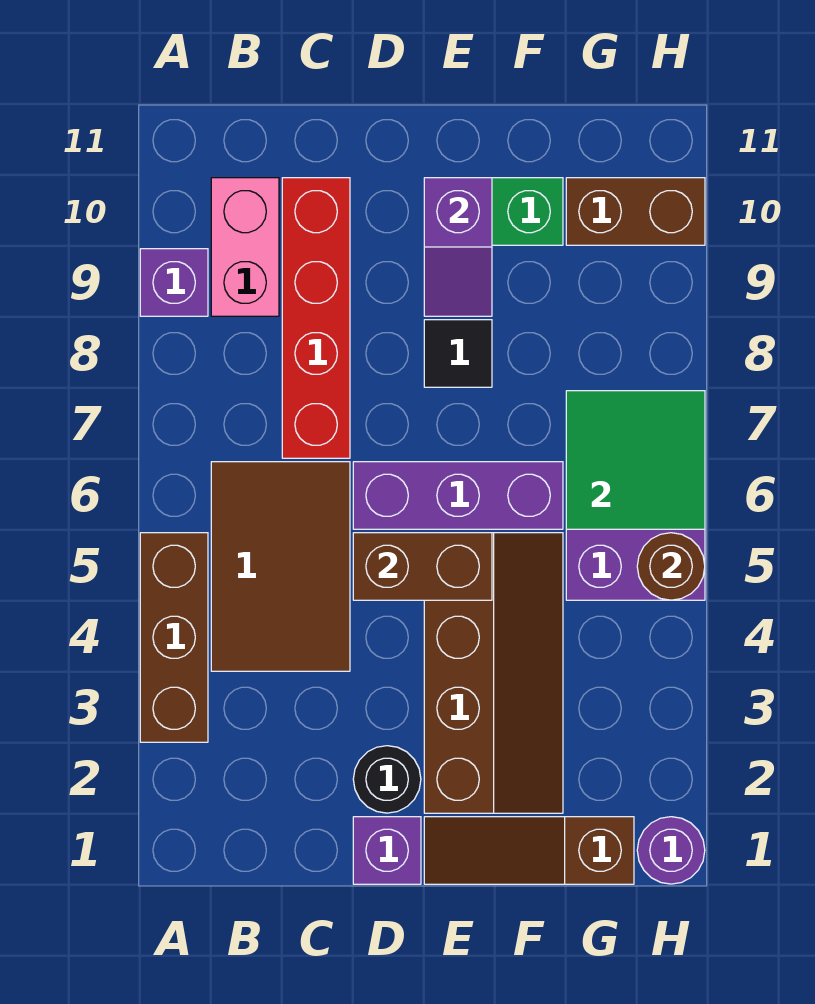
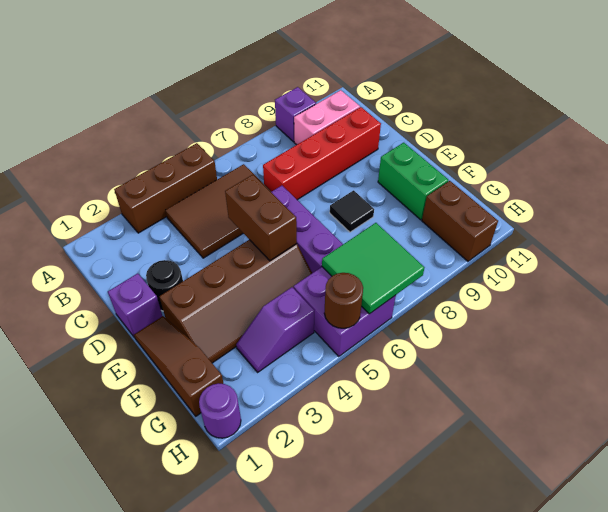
purple slope E9:E10 level 2 top 10 -> purple slope G3:G4 level 1 top 4

